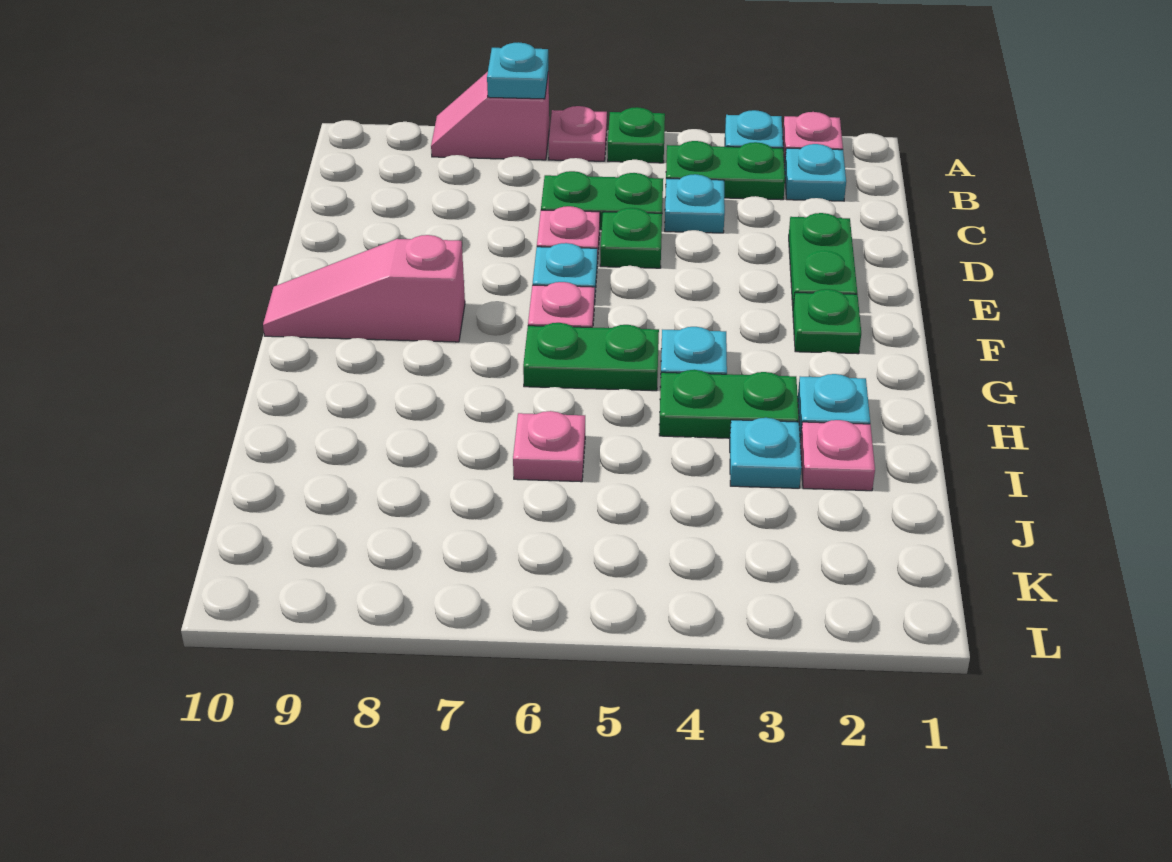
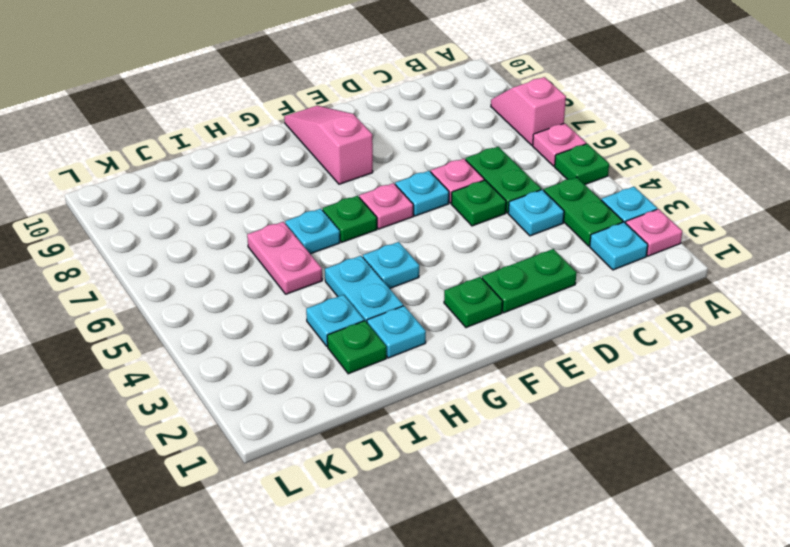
cyan plate A7 level 2 -> cyan plate H6 level 1
green plate G5:G6 level 1 -> green plate G6 level 1
green plate H3:H4 level 1 -> cyan plate H3:H4 level 1
pink plate I2 level 1 -> green plate I2 level 1
pink plate I6 level 1 -> pink plate I5:I6 level 1

